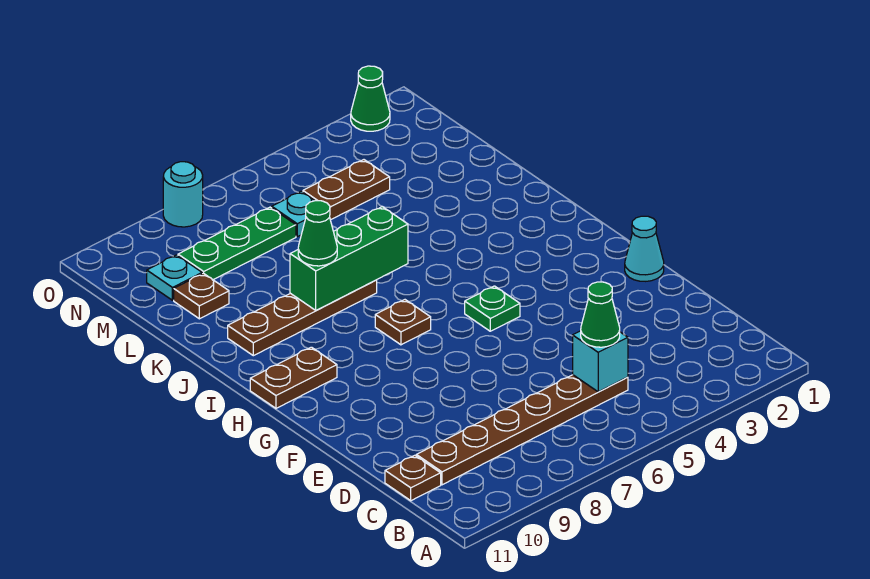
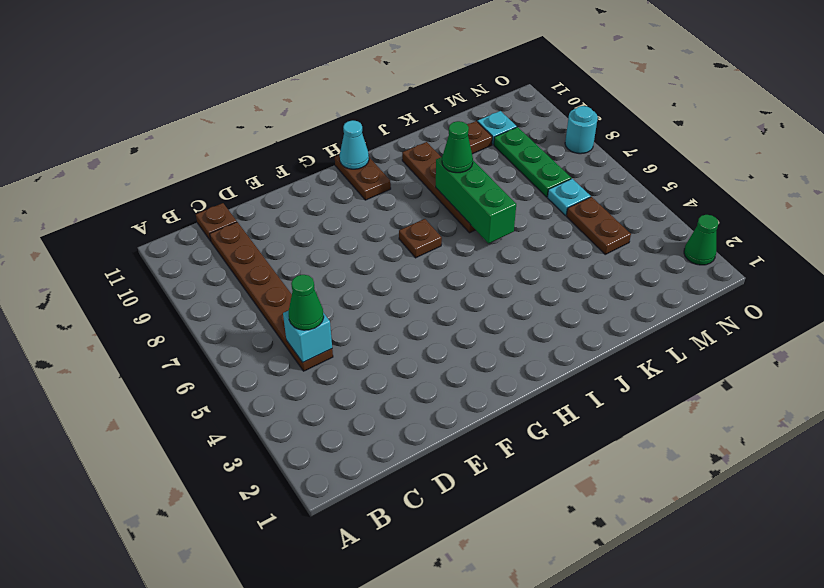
cyan cone F1 level 1 -> cyan cone H11 level 2
green plate G5 level 1 -> none

